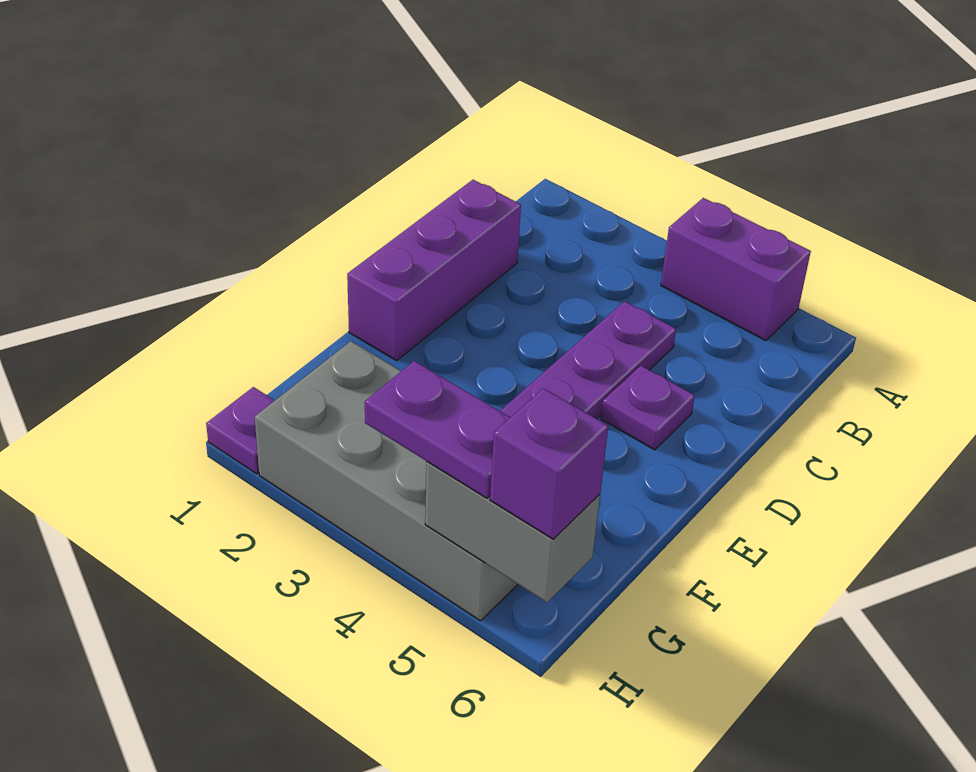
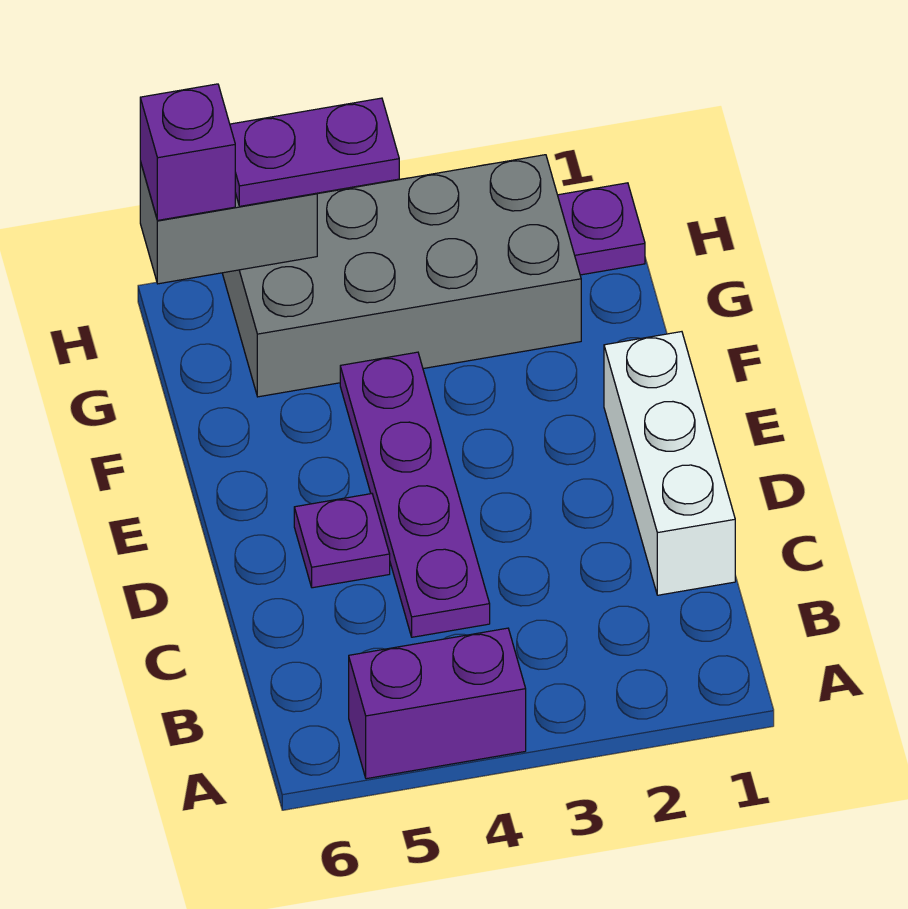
purple brick C1:E1 level 1 -> white brick C1:E1 level 1

